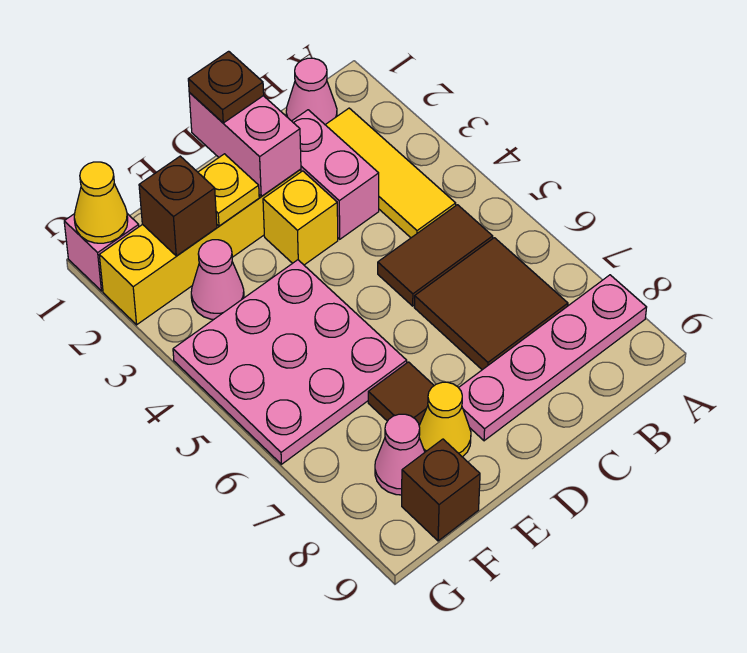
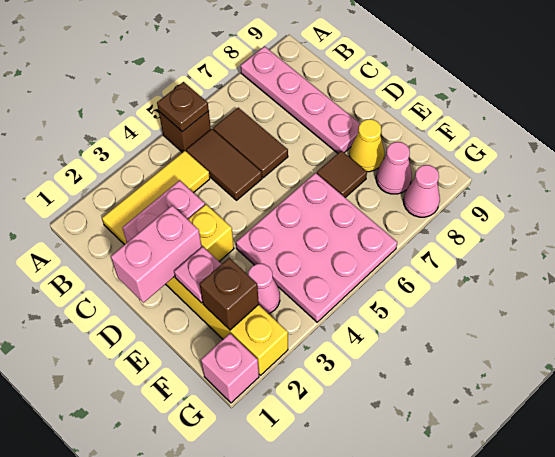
pink cone B1 level 1 -> pink cone G8 level 1
brown tile B6:C7 level 1 -> brown tile B6:C6 level 1
brown plate D1 level 3 -> brown plate A5 level 2
yellow plate E2 level 2 -> pink plate E2 level 2
brown brick F9 level 1 -> brown brick A5 level 1
yellow cone G1 level 2 -> none

